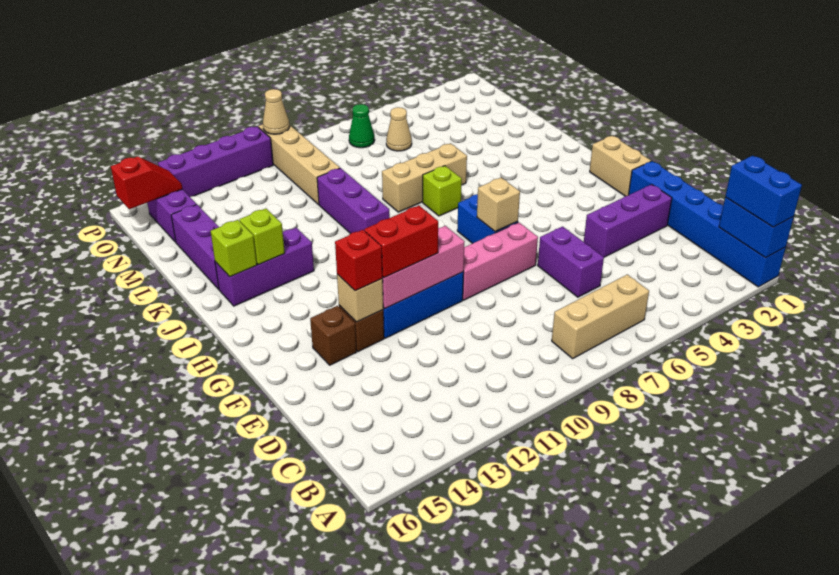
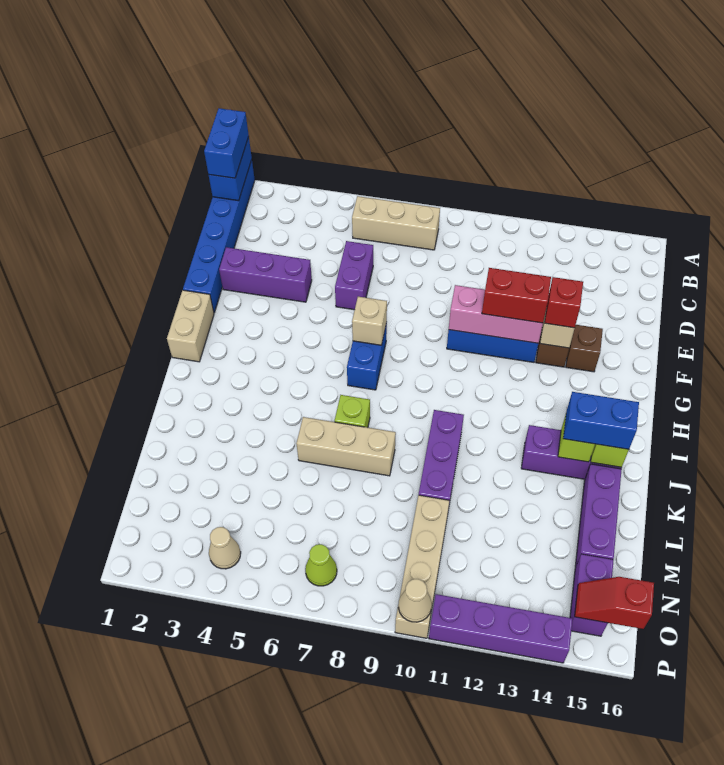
pink brick F7:F9 level 1 -> none
none -> blue brick J14:J15 level 3
tan cone N6 level 1 -> tan cone O4 level 1
green cone O7 level 1 -> lime cone O7 level 1

